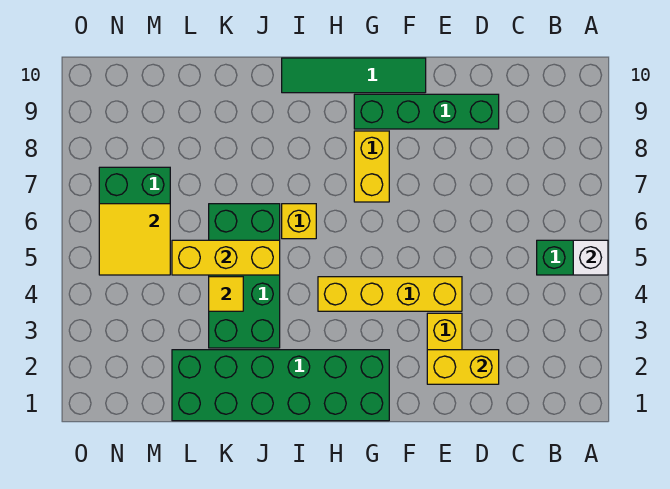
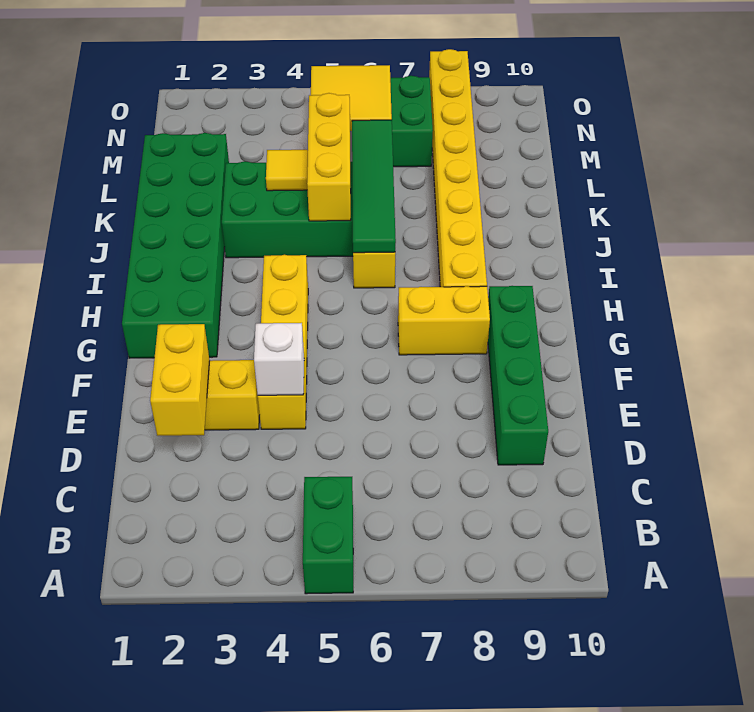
white brick A5 level 2 -> white brick E4 level 2
green tile F10:I10 level 1 -> green tile I6:L6 level 2
none -> yellow brick H8:O8 level 1

